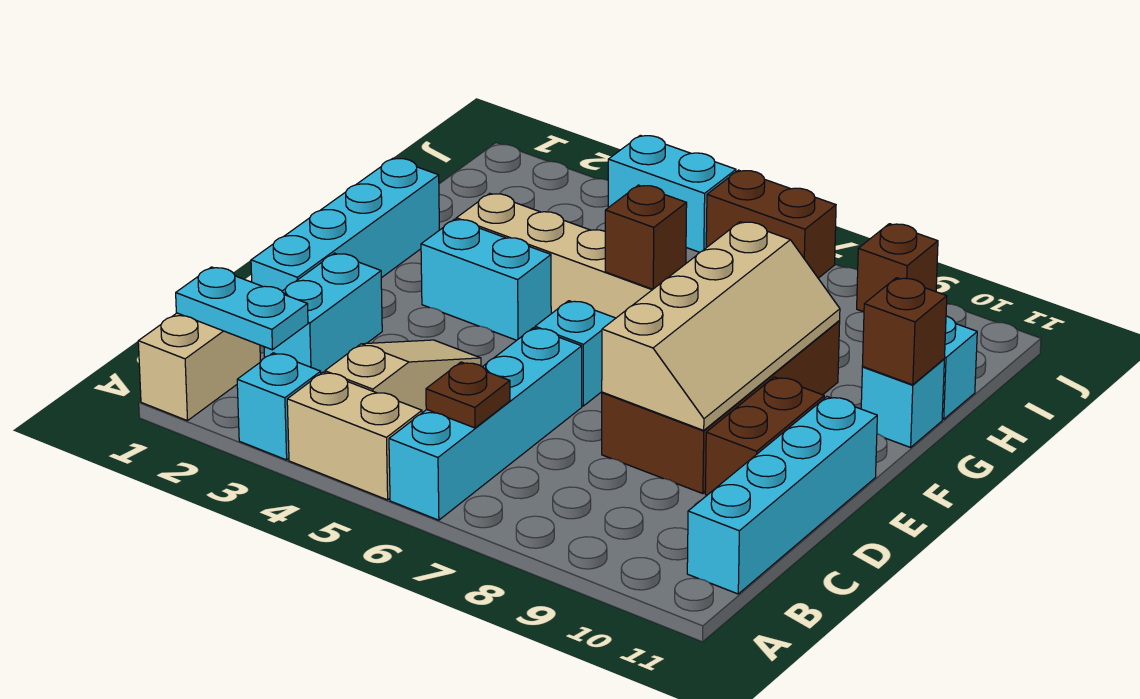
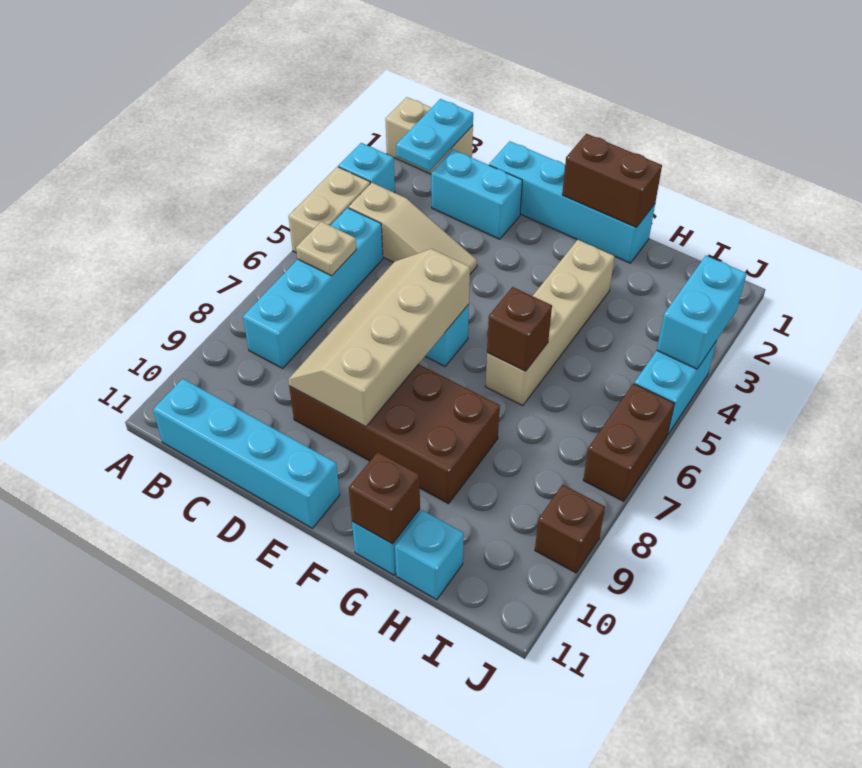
cyan brick A6:D6 level 1 -> cyan brick B5:B8 level 1
brown plate B6 level 2 -> tan plate B6 level 2
tan slope D8:G9 level 2 top 8 -> tan slope D6:E9 level 2 top E
brown brick D10:E10 level 1 -> brown brick F1:G1 level 2
cyan brick F3:F4 level 1 -> cyan brick J3:J4 level 2

